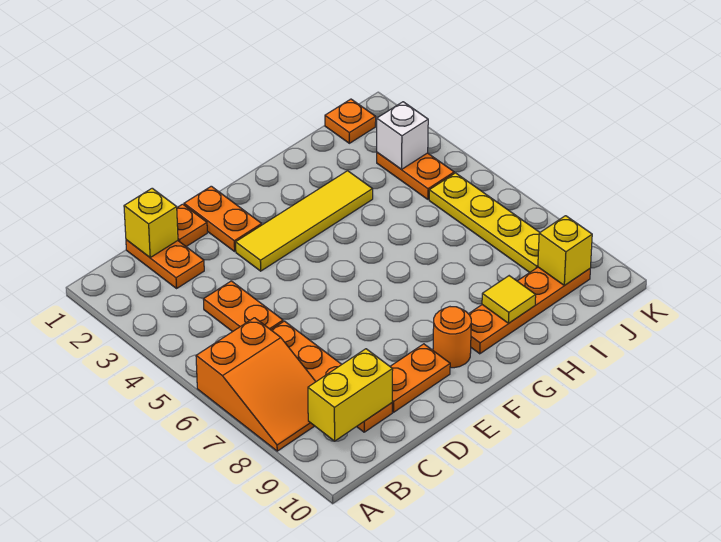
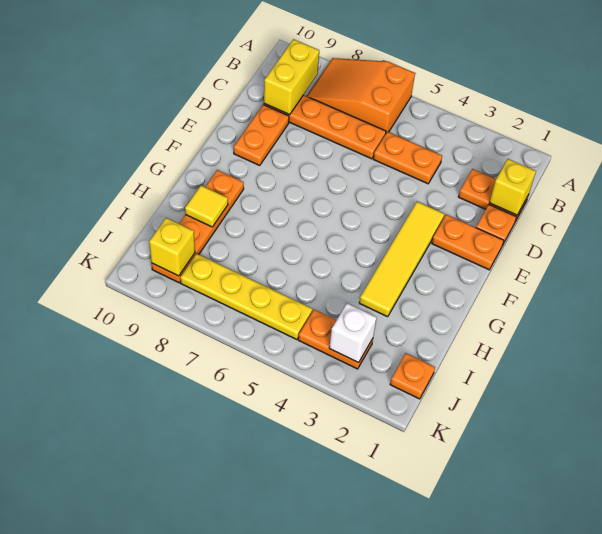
orange round brick F9 level 1 -> none

